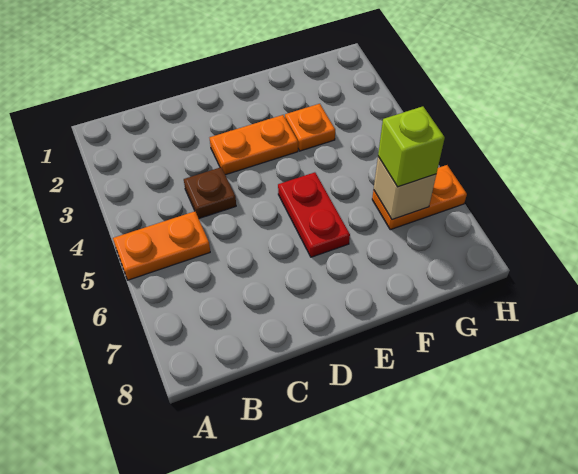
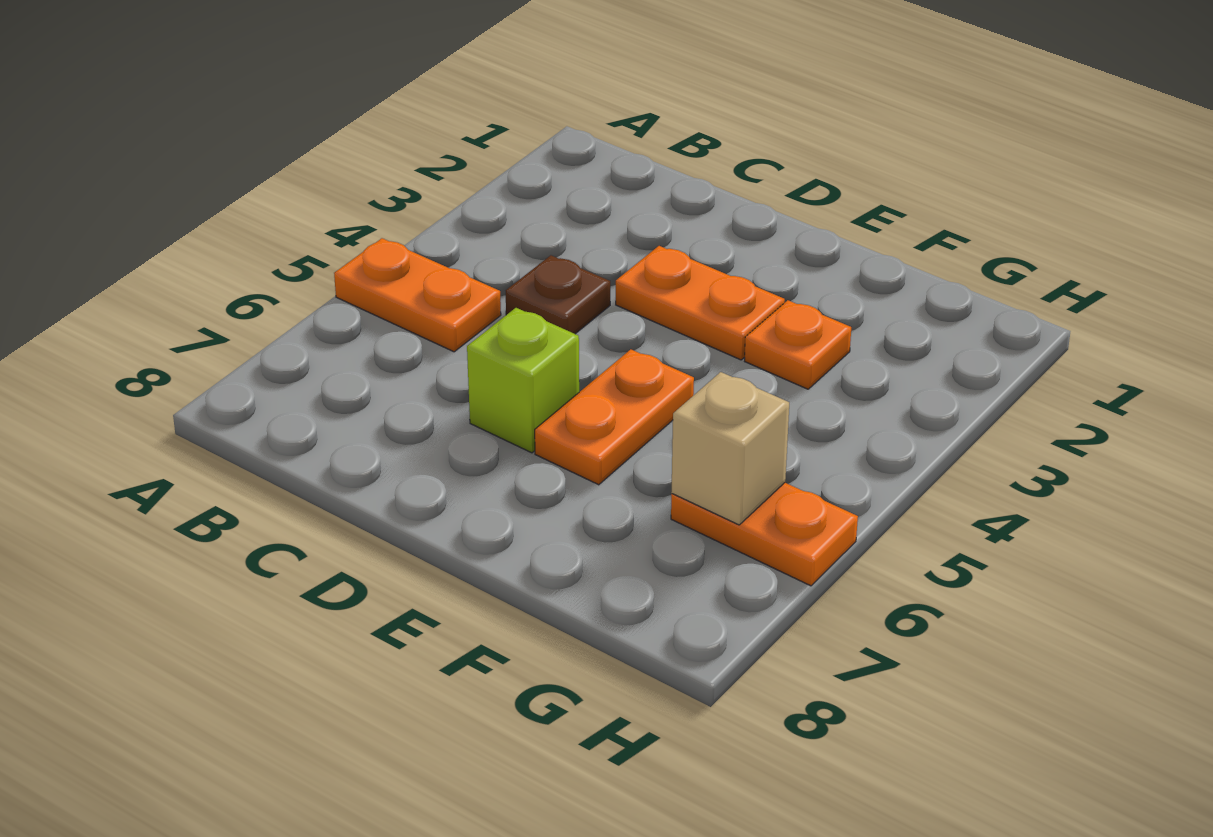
red plate E5:E6 level 1 -> orange plate E5:E6 level 1
lime brick G6 level 3 -> lime brick D6 level 1

